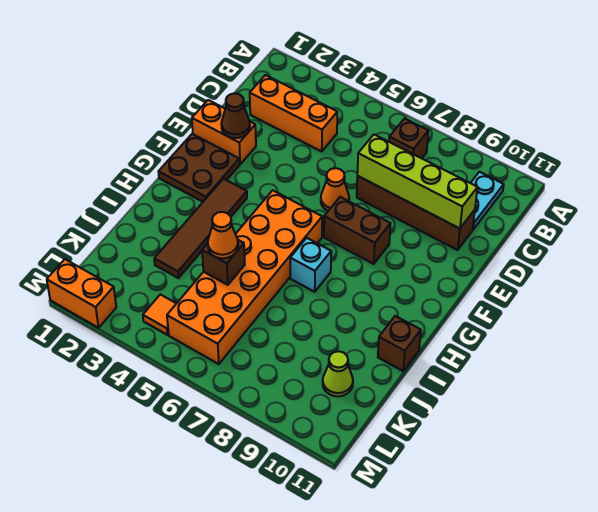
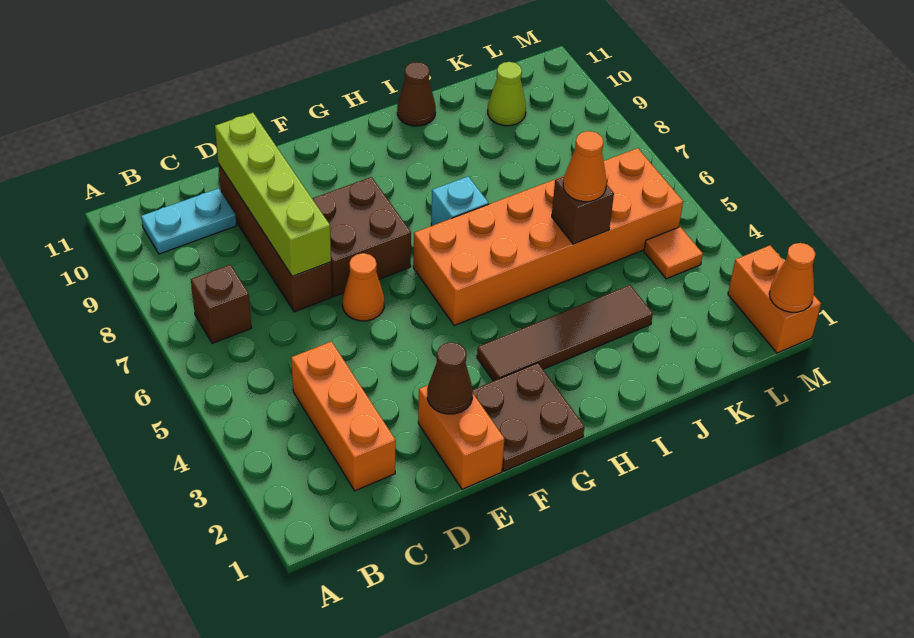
brown brick F7:F8 level 1 -> brown brick E7:F8 level 1
brown brick I11 level 1 -> brown cone I11 level 1
none -> orange cone M1 level 2

